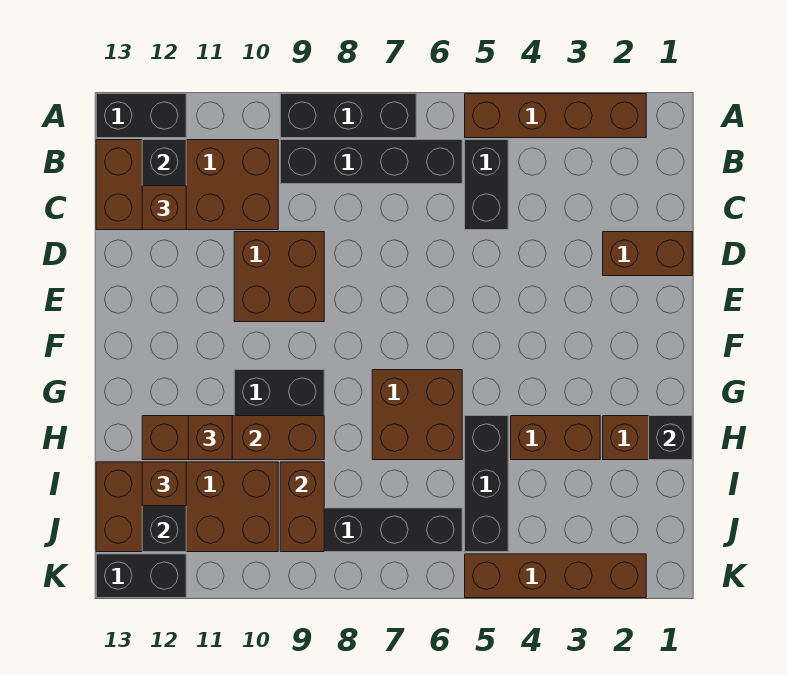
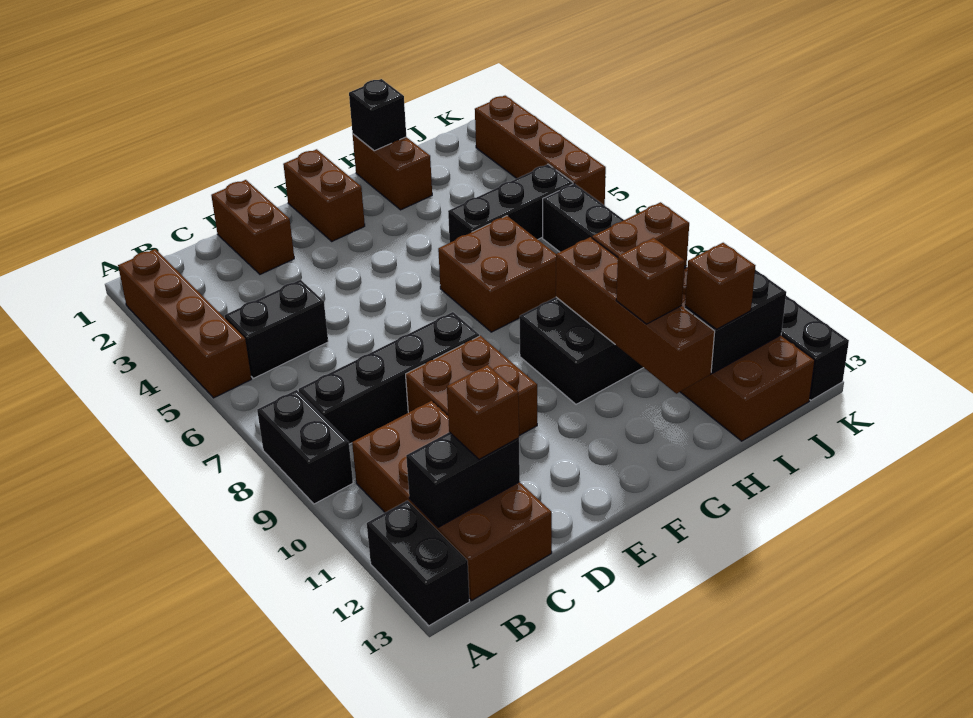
black brick A7:A9 level 1 -> black brick A8:A9 level 1
black brick B6:B9 level 1 -> black brick B8:E8 level 1
brown brick H3:H4 level 1 -> brown brick F1:F2 level 1

